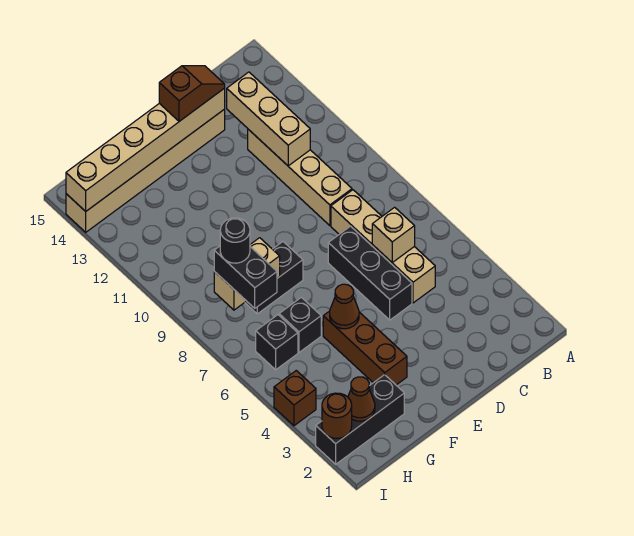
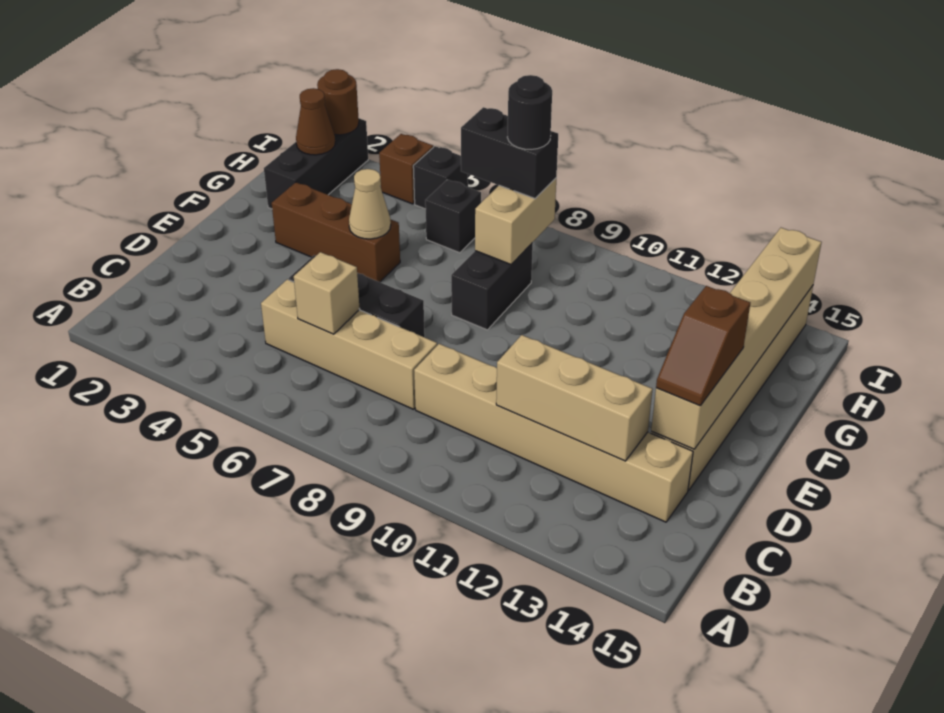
tan brick C9:C12 level 1 -> tan brick C9:C14 level 1
brown cone F5 level 2 -> tan cone F5 level 2
black brick G6 level 1 -> black brick I5 level 1

